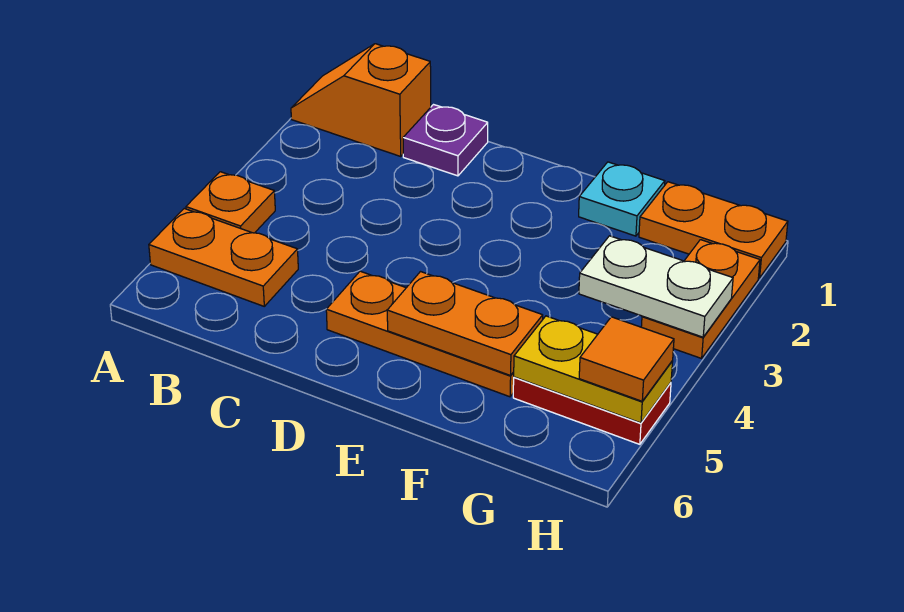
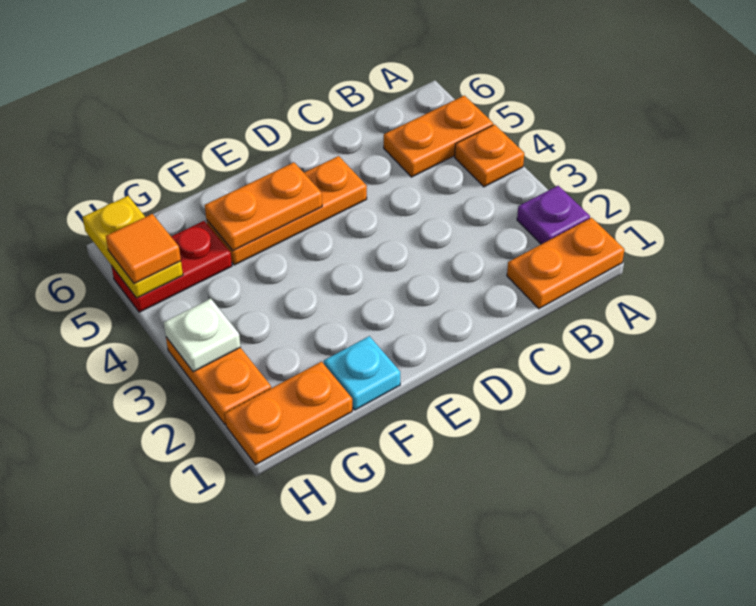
orange slope A1:B1 level 1 top B -> orange plate A1:B1 level 1
purple plate C1 level 1 -> purple plate A2 level 1
white plate G3:H3 level 2 -> white plate H3 level 2
yellow plate G5:H5 level 2 -> yellow plate H5:H6 level 2

